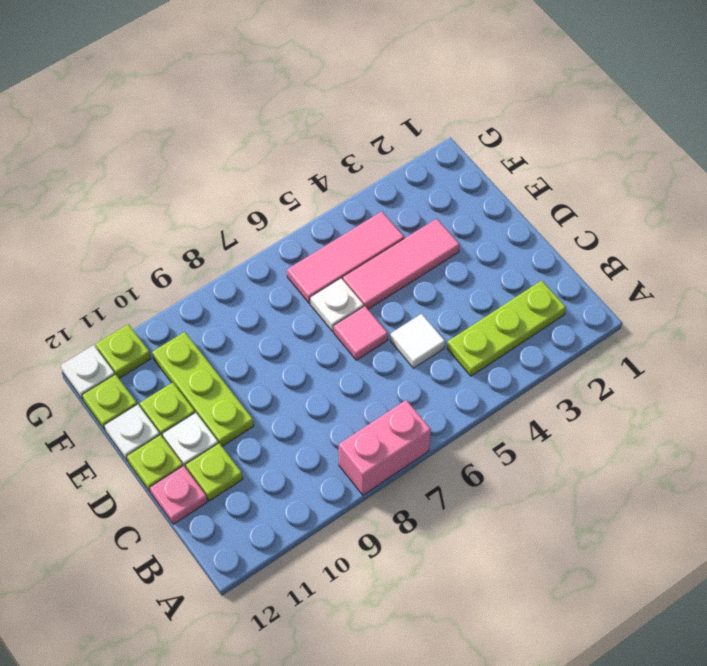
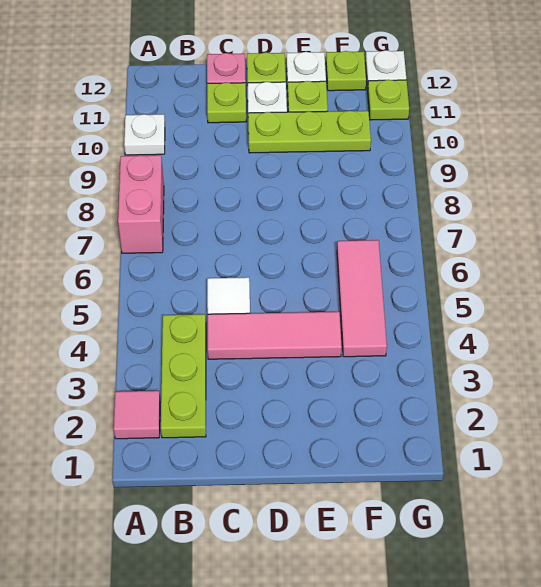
pink tile D6 level 1 -> pink tile A2 level 1
pink tile E3:E5 level 1 -> pink tile C4:E4 level 1
white plate E6 level 1 -> white plate A10 level 1

